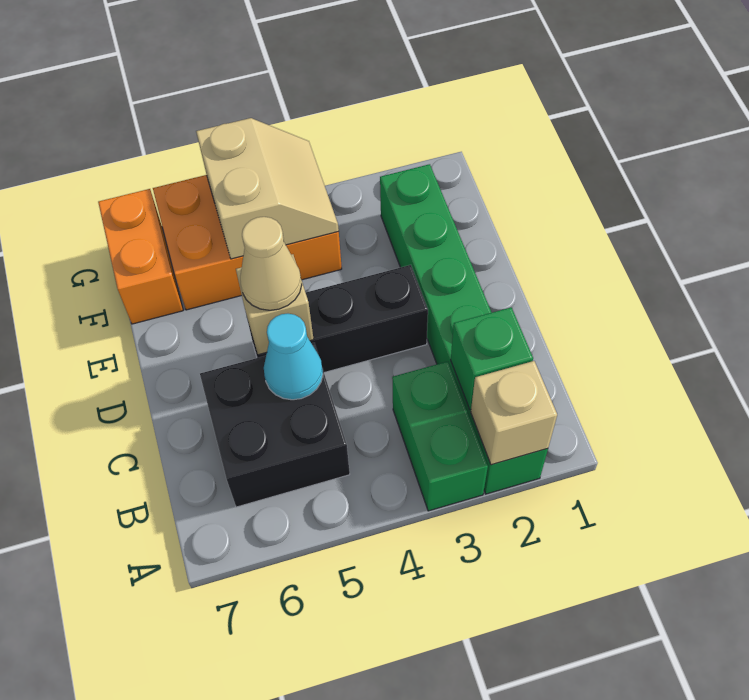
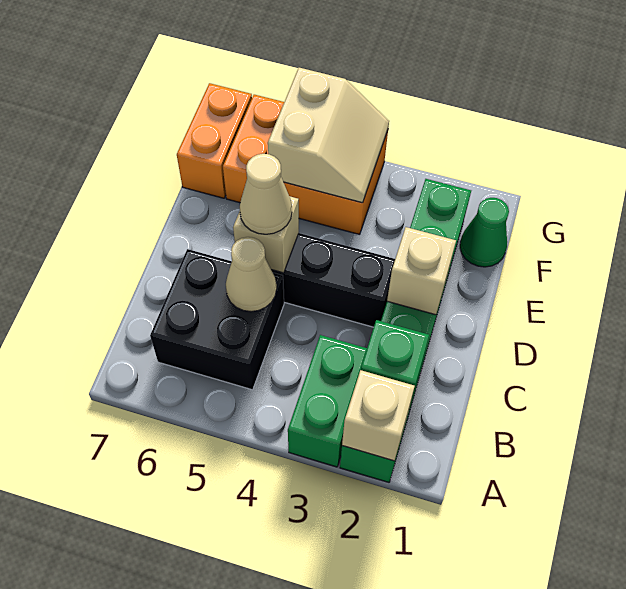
cyan cone C5 level 2 -> tan cone C5 level 2
none -> tan brick D2 level 2
none -> green cone F1 level 1

